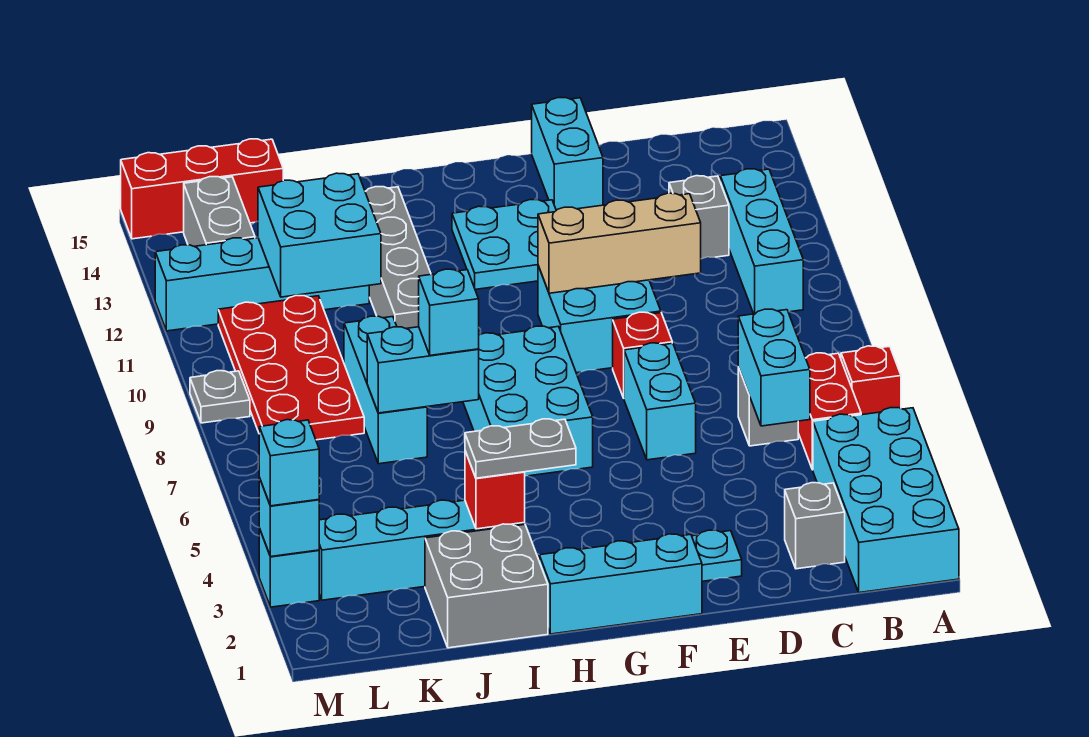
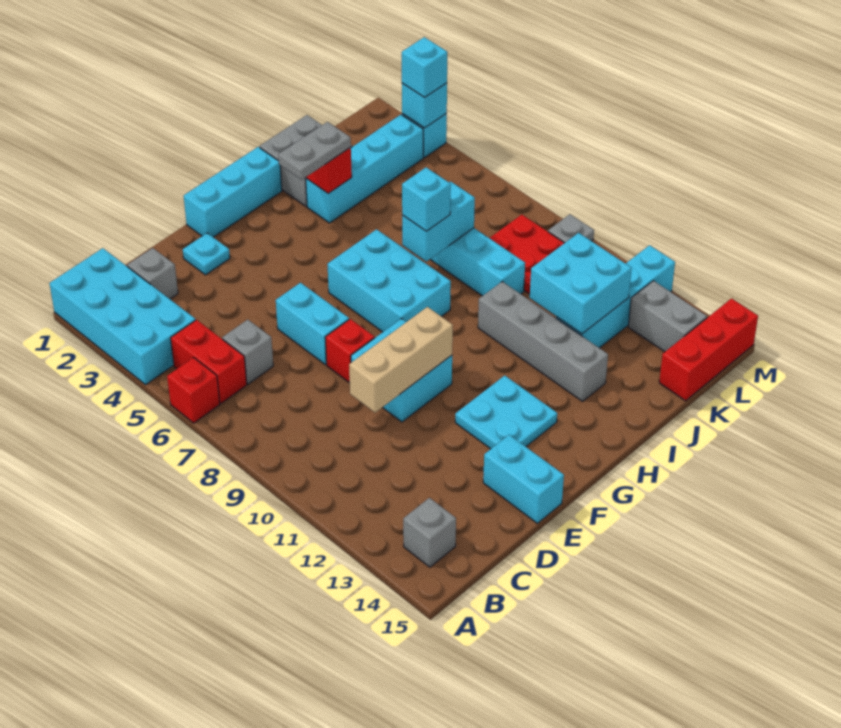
cyan brick B10:B12 level 1 -> none
cyan brick C5:C6 level 2 -> none
grey brick C12 level 1 -> grey brick B14 level 1

